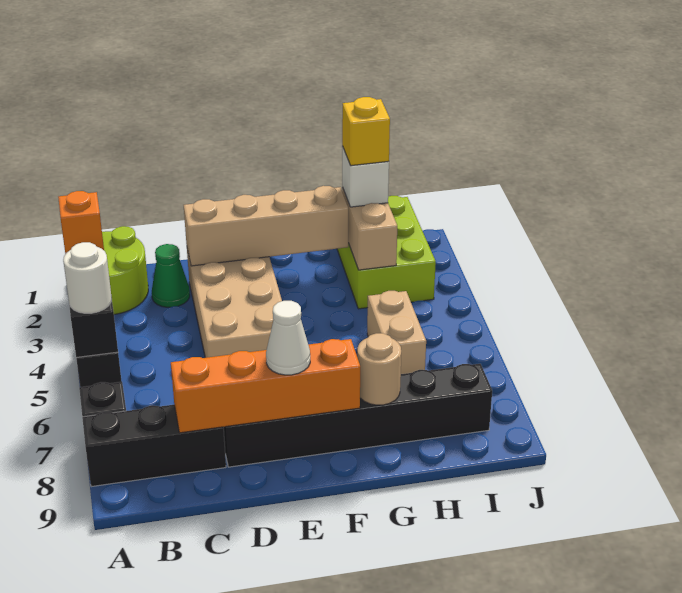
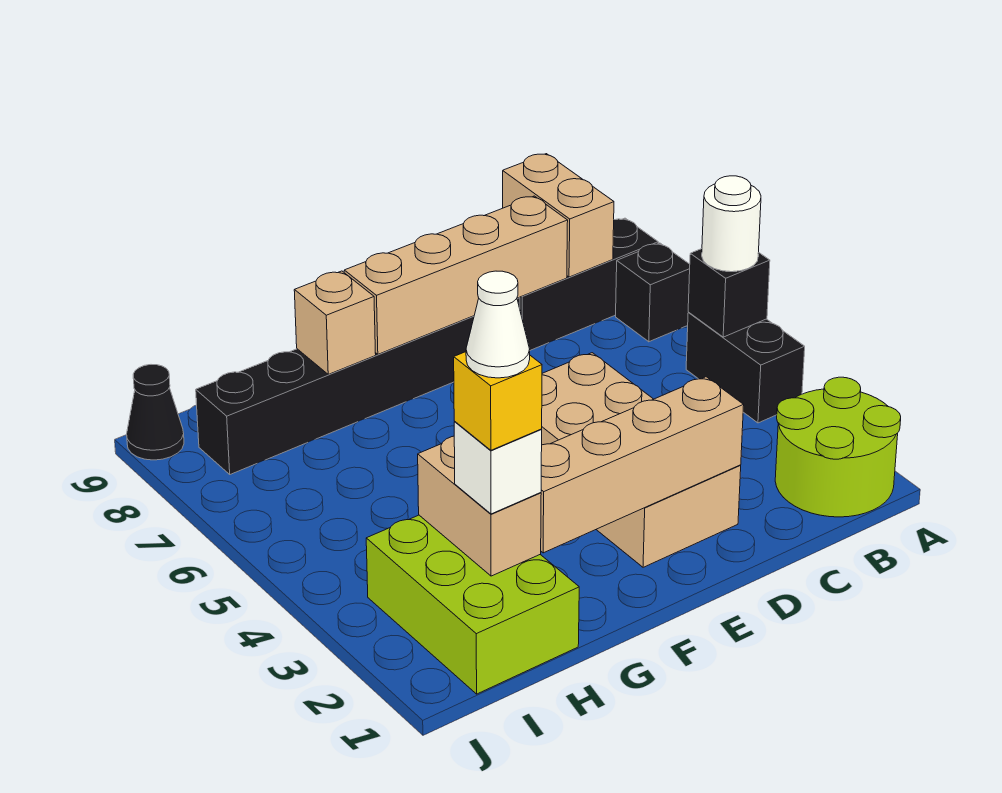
orange brick A1 level 2 -> none
green cone C2 level 1 -> none
orange brick C8:F8 level 2 -> tan brick C8:F8 level 2
white cone E8 level 3 -> white cone H2 level 5
tan round brick G8 level 2 -> tan brick G8 level 2
tan brick H5:H6 level 1 -> tan brick B8:B9 level 2
none -> black cone J9 level 1

